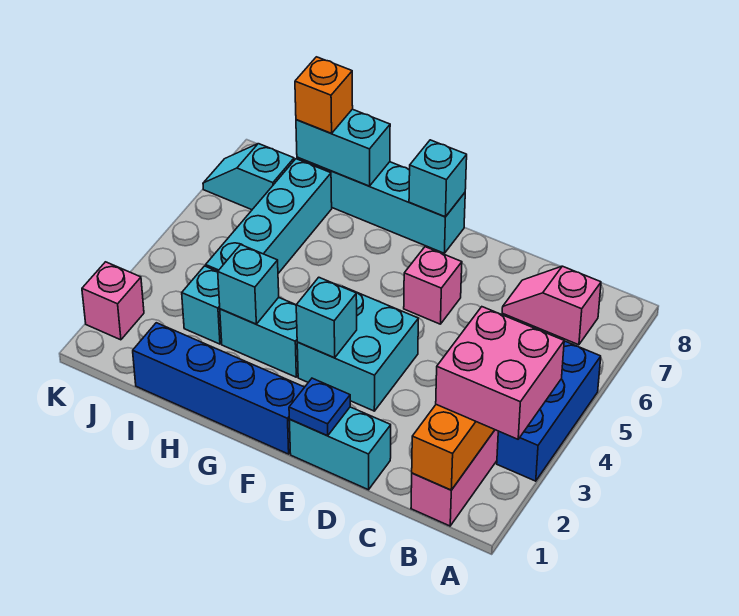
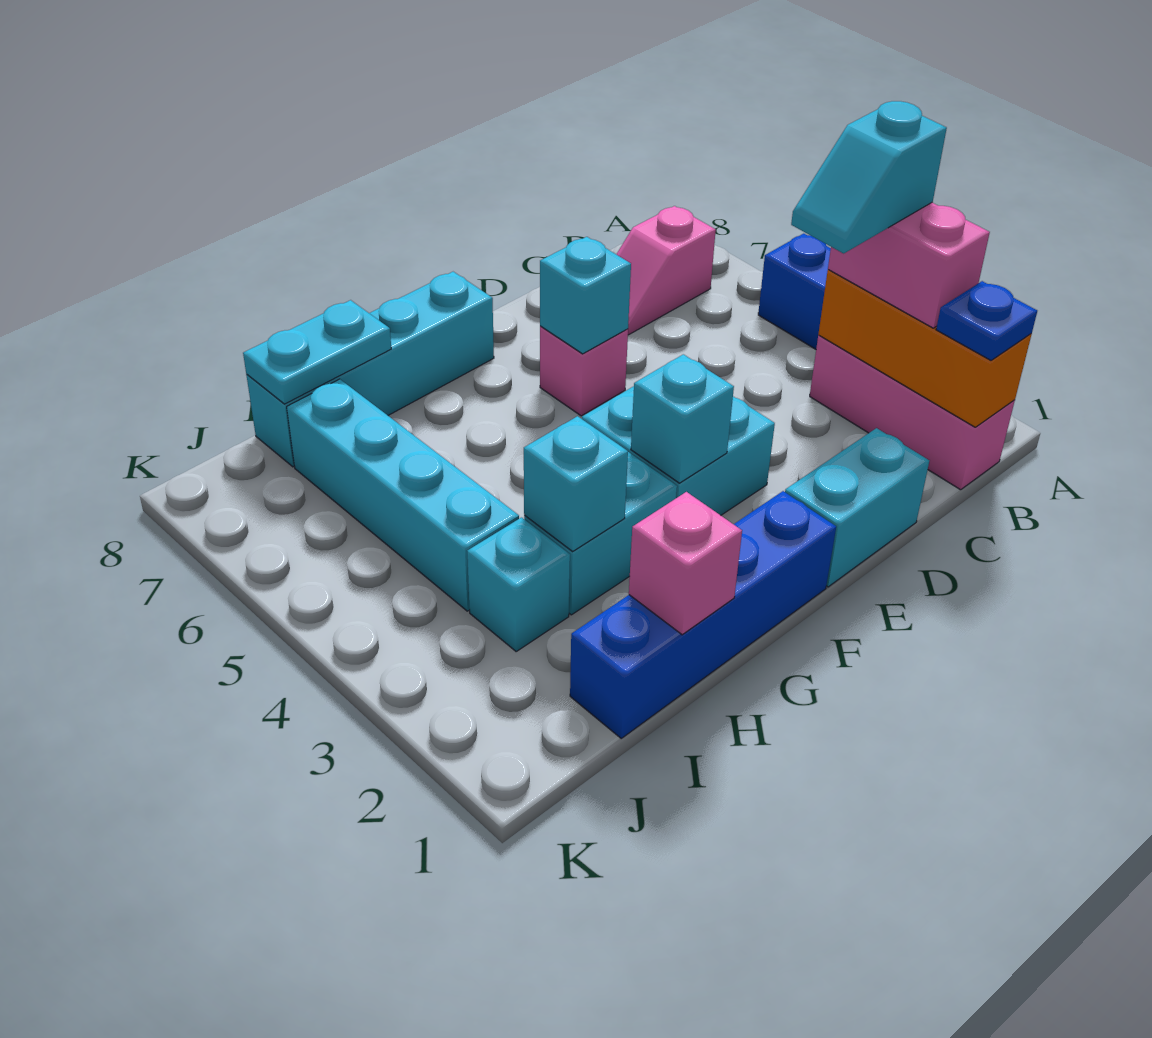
pink brick A2:B3 level 3 -> pink brick B2:B3 level 3
blue plate E1 level 2 -> blue plate B1 level 3
cyan brick F8 level 2 -> cyan brick E6 level 2
cyan brick H8:I8 level 2 -> cyan plate H8:I8 level 2
orange brick I8 level 3 -> none
cyan slope J7:K7 level 1 top J -> cyan slope B3:C3 level 4 top B
pink brick K2 level 1 -> pink brick H1 level 2

